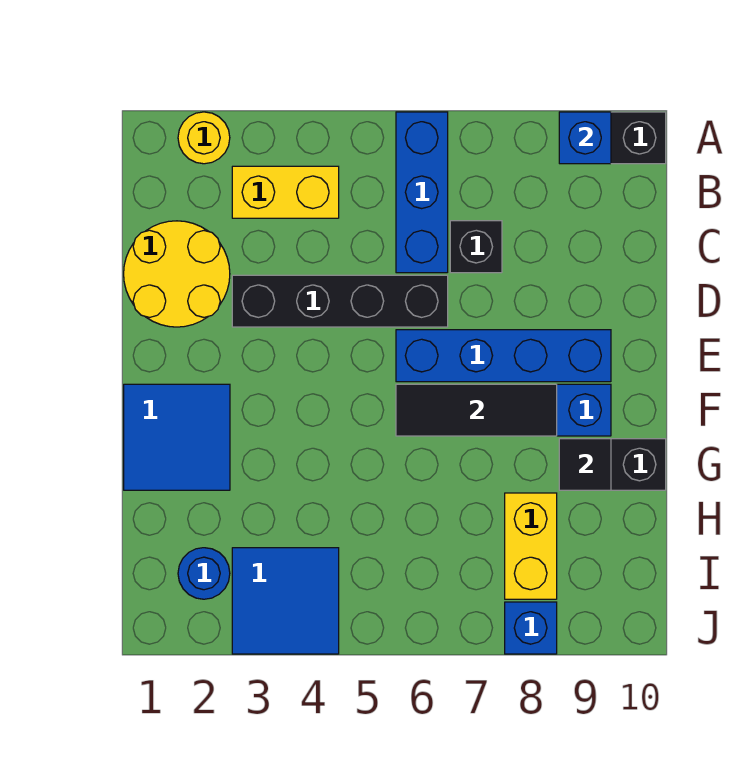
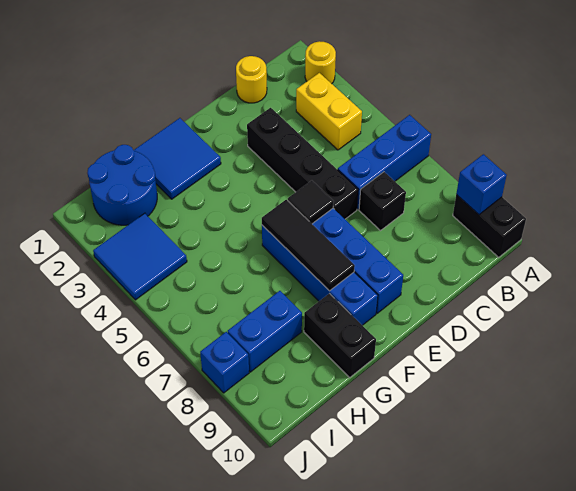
yellow round brick C1:D2 level 1 -> yellow round brick C1 level 1
black tile G9 level 2 -> black tile E6 level 2
yellow brick H8:I8 level 1 -> blue brick H8:I8 level 1
blue round brick I2 level 1 -> blue round brick H1:I2 level 1

